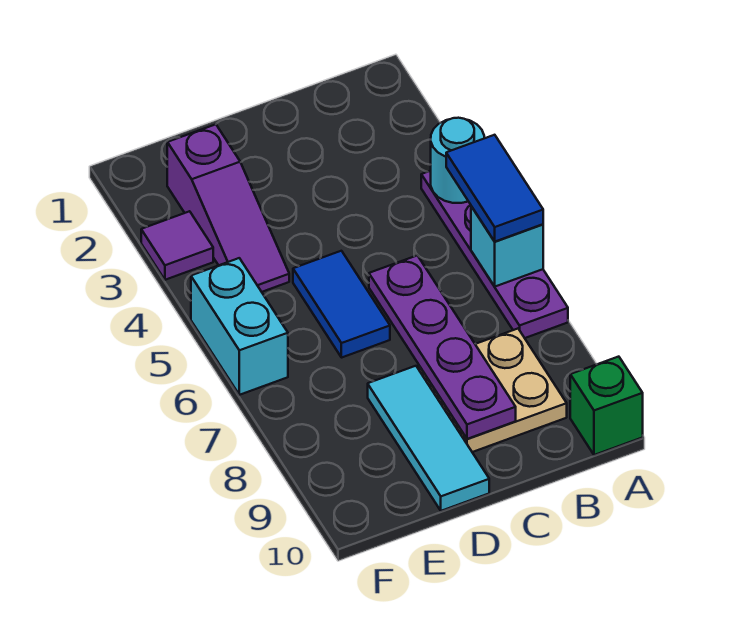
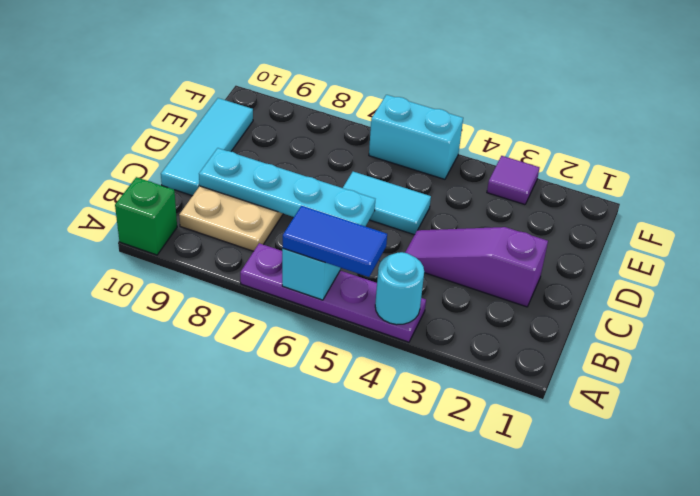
purple plate C6:C9 level 2 -> cyan plate C6:C9 level 2
blue tile D5:D6 level 1 -> cyan tile D5:D6 level 1
cyan tile D8:D10 level 1 -> cyan tile C10:E10 level 1
purple slope E2:E4 level 1 top 2 -> purple slope C2:C4 level 1 top 2

